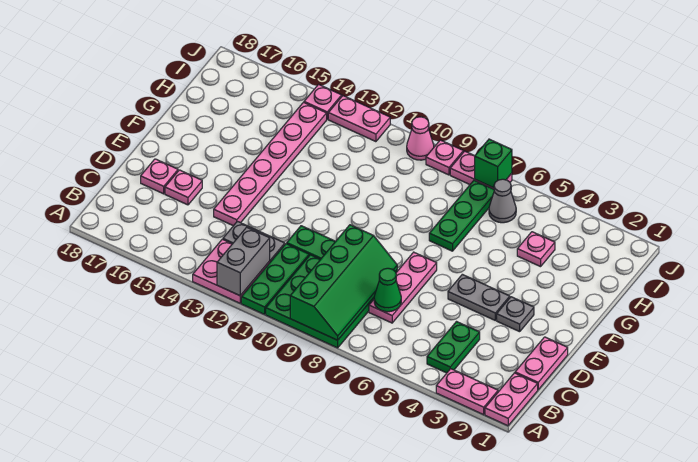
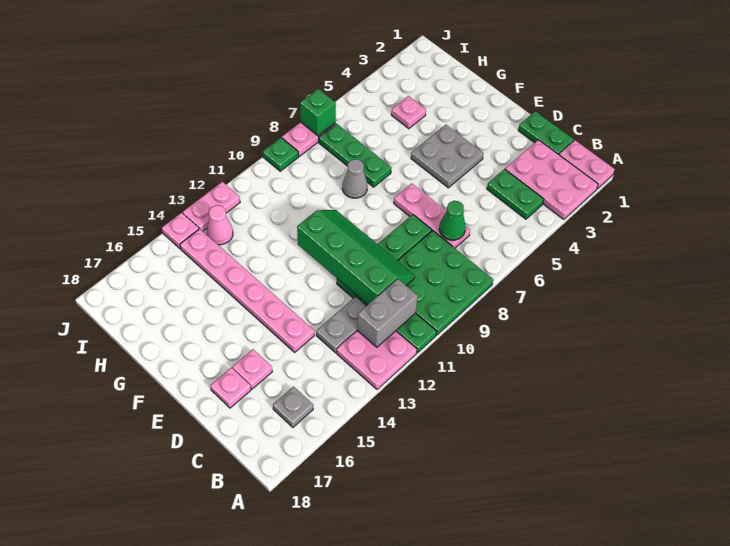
pink plate A2:A3 level 1 -> pink plate A2:C3 level 1
green slope A8:D9 level 2 top 9 -> green slope C10:F11 level 2 top 11
grey brick A12:B12 level 2 -> grey brick B11:B12 level 2
pink plate C1:D1 level 1 -> green plate C1:D1 level 1
grey plate E3 level 1 -> grey plate B16 level 1
grey plate E4:E5 level 1 -> grey plate E4:F5 level 1
grey cone I6 level 1 -> grey cone G8 level 1
pink plate J9 level 1 -> green plate J9 level 1
pink cone J10 level 1 -> pink cone I13 level 1

